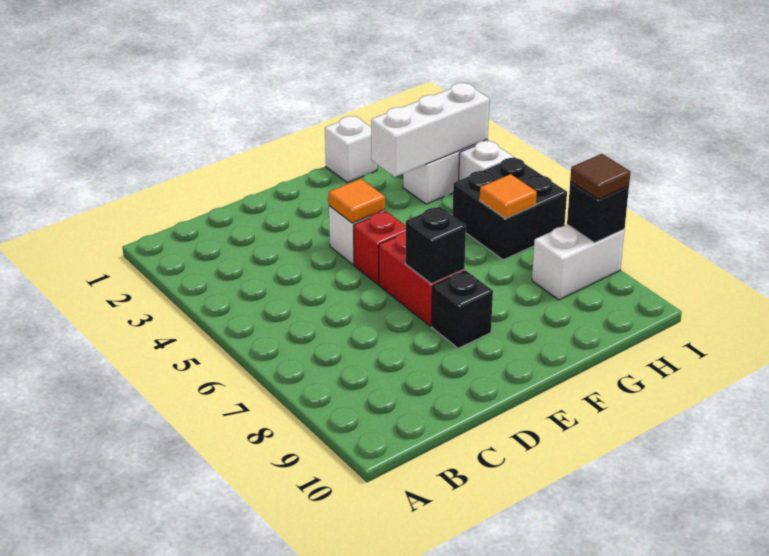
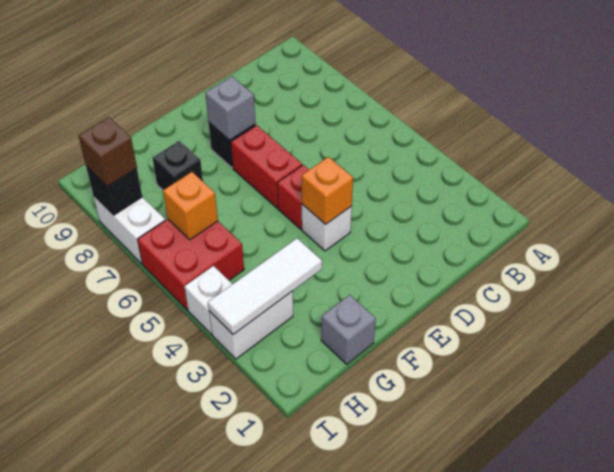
orange tile E4 level 2 -> orange brick E4 level 2
black brick E7 level 2 -> black brick G8 level 1
none -> grey brick E8 level 2
white brick G1 level 1 -> grey brick G1 level 1
white brick G3:I3 level 2 -> white tile G3:I3 level 2
black brick H5:I6 level 1 -> red brick H5:I6 level 1
orange tile H6 level 2 -> orange brick H6 level 2
white brick H8:I8 level 1 -> white brick I7:I8 level 1
brown tile I8 level 3 -> brown brick I8 level 3

